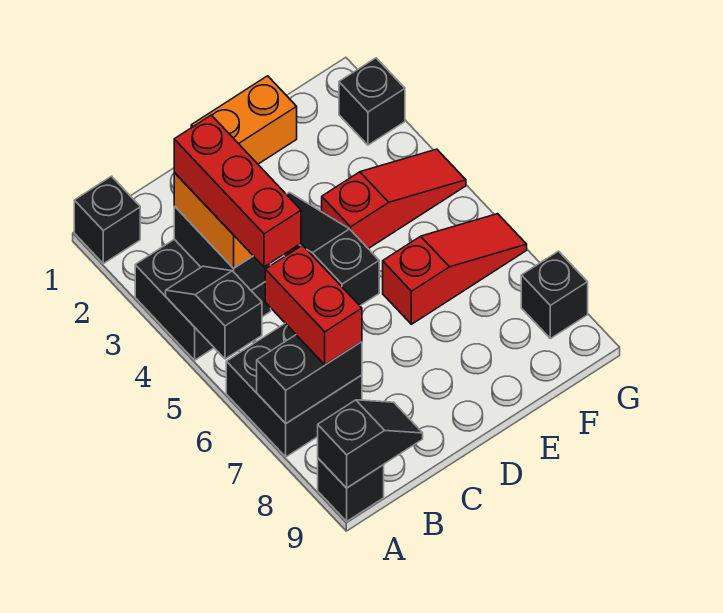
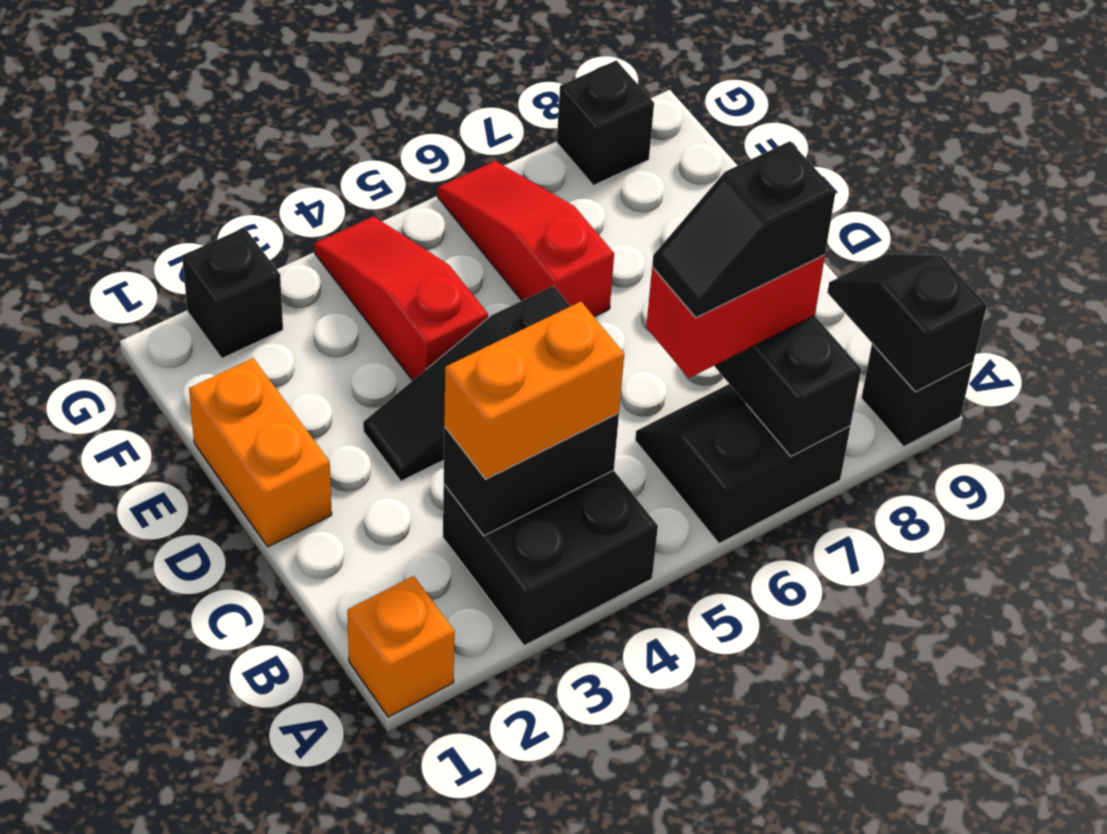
black brick A1 level 1 -> orange brick A1 level 1
black slope A4:A5 level 2 top 5 -> black slope B6:B7 level 4 top 7
black brick A6:B7 level 1 -> black slope A6:B7 level 1 top A
red brick B3:B5 level 4 -> none

